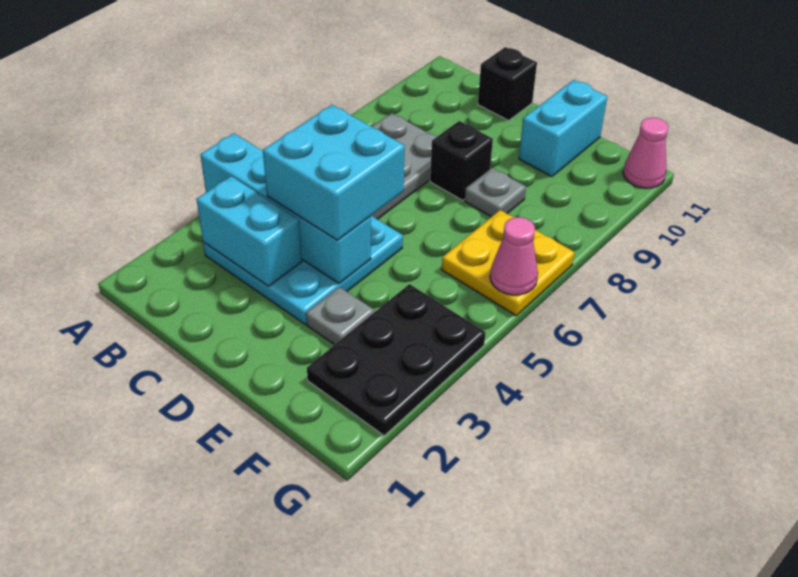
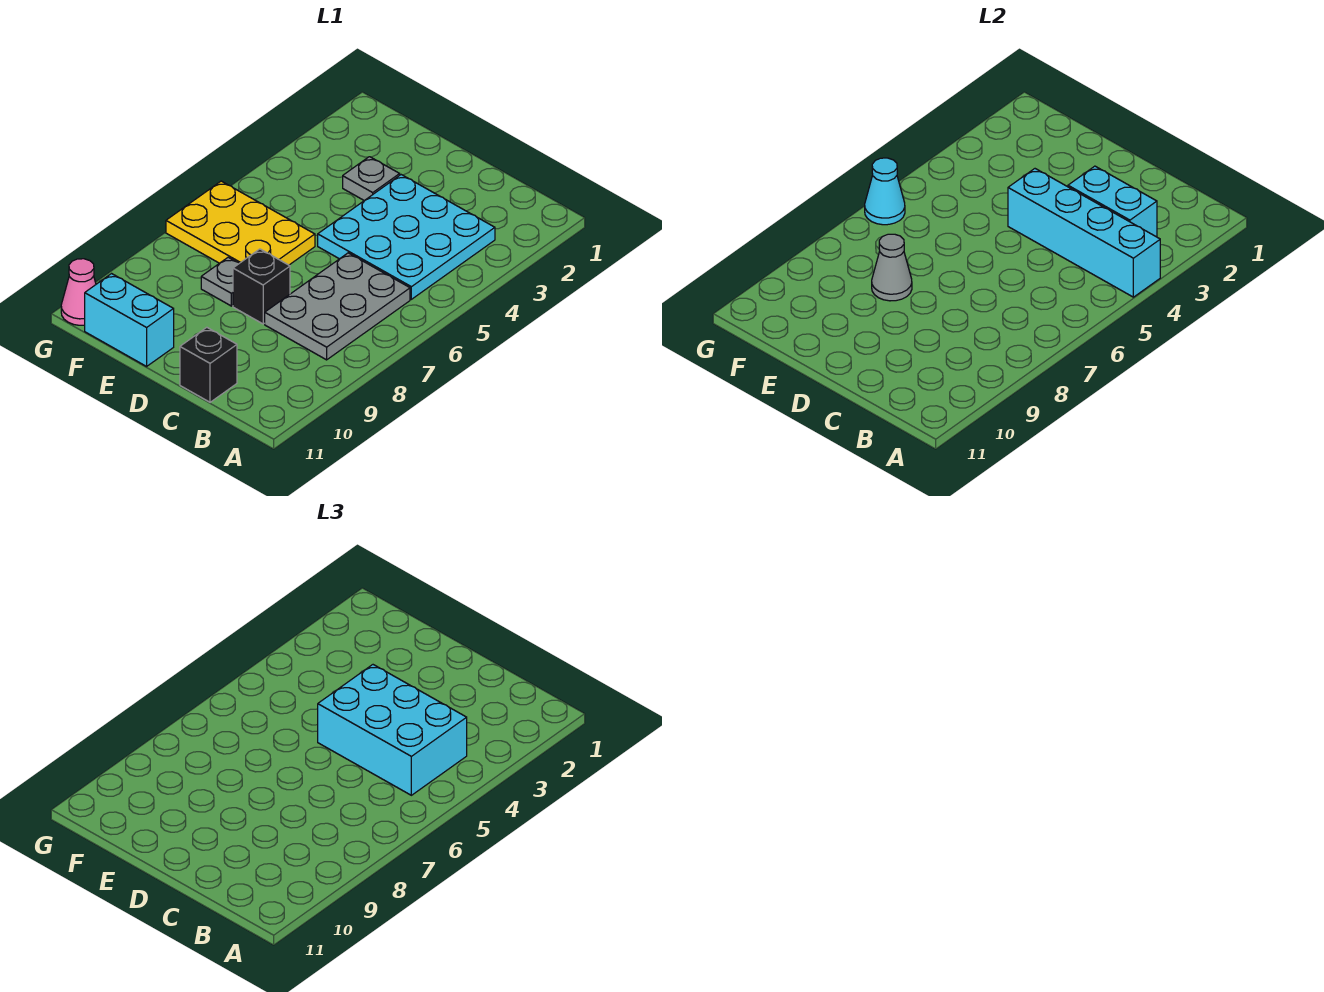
cyan brick C4:D5 level 3 -> cyan brick B4:D5 level 3
none -> grey cone E8 level 2
cyan brick E10:E11 level 1 -> cyan brick E11:F11 level 1
black plate F2:G4 level 1 -> none
yellow plate F6:G7 level 1 -> yellow plate E6:G7 level 1
pink cone G6 level 2 -> cyan cone G6 level 2

